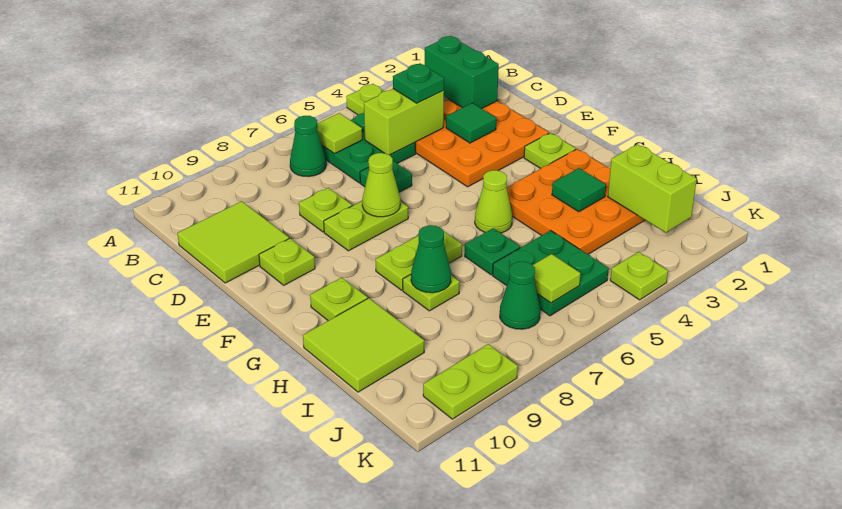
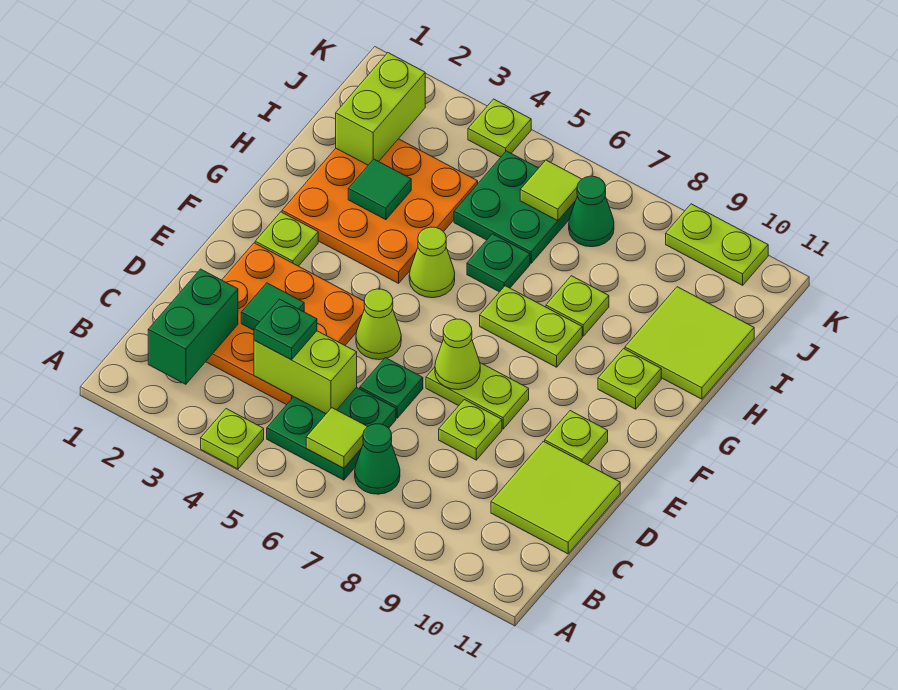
none -> lime cone E5 level 1
green cone H8 level 2 -> none

